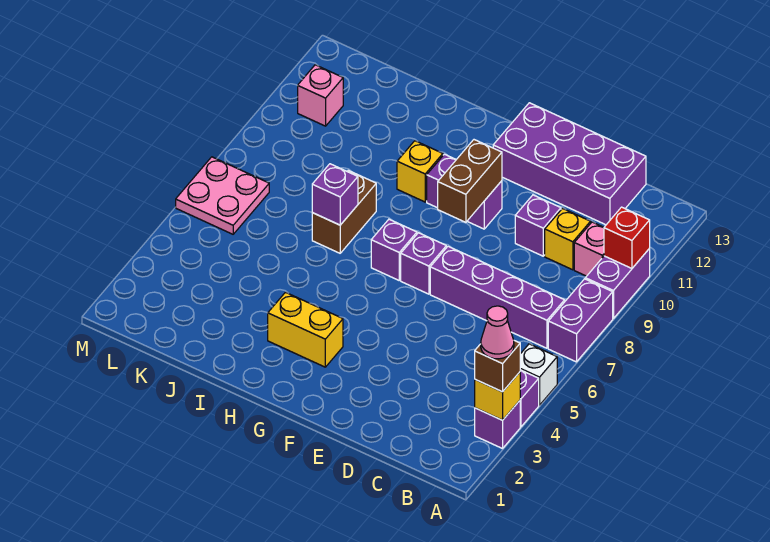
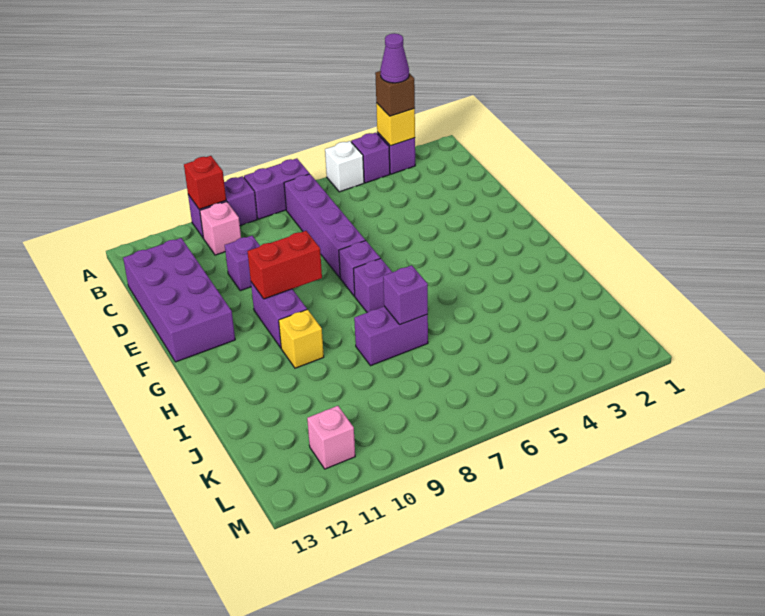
pink cone A3 level 4 -> purple cone A3 level 4
yellow brick C10 level 1 -> none
brown brick F9:F10 level 2 -> red brick F9:F10 level 2
yellow brick G3:H3 level 1 -> none
brown brick I7:I8 level 1 -> purple brick I7:I8 level 1
pink plate L6:M7 level 1 -> none

